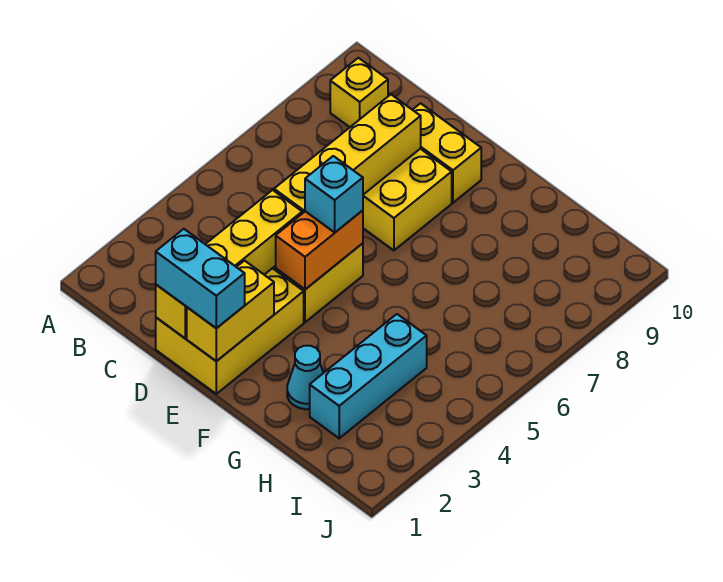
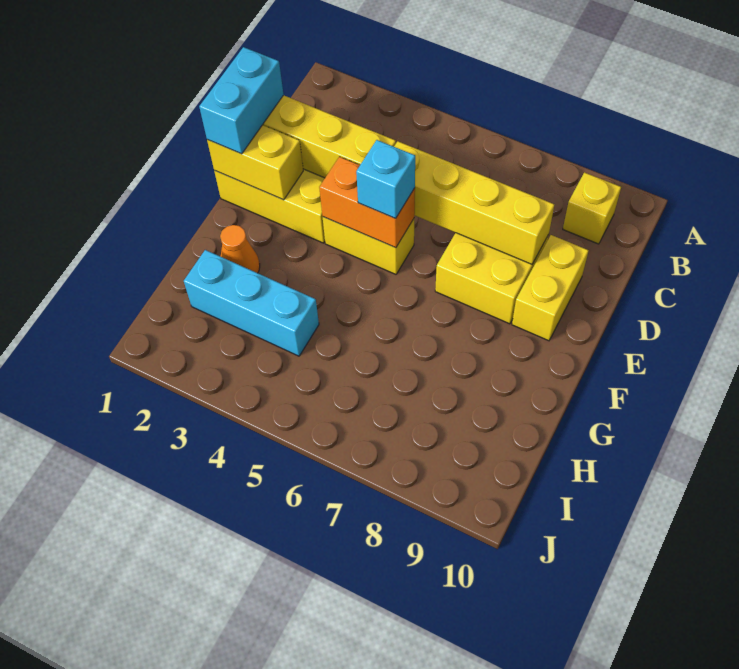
cyan cone G2 level 1 -> orange cone G2 level 1

